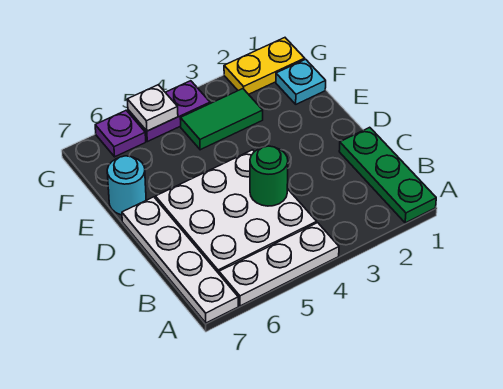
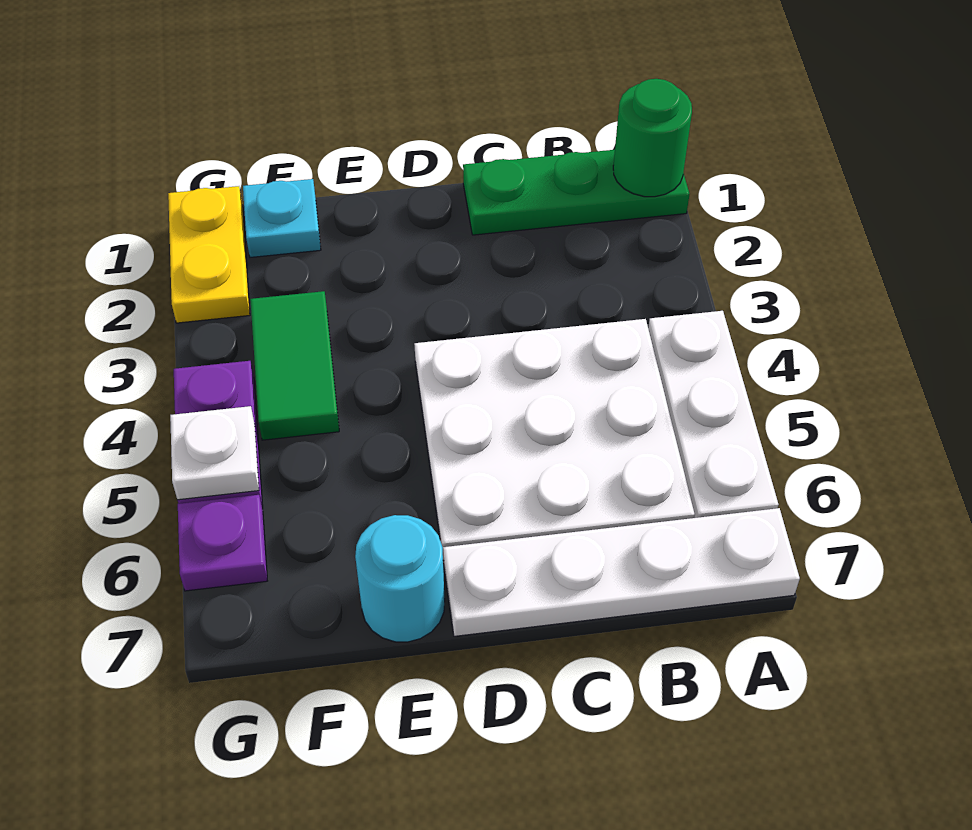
green round brick C4 level 2 -> green round brick A1 level 2

